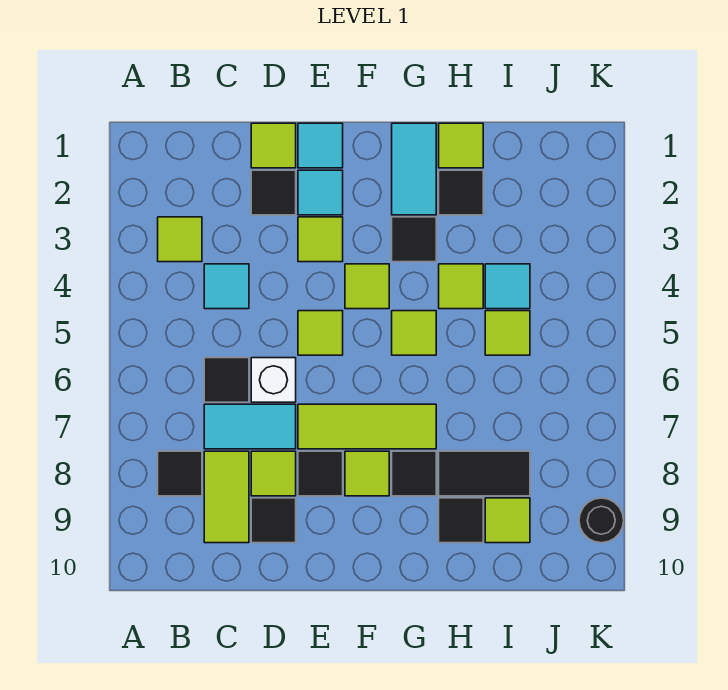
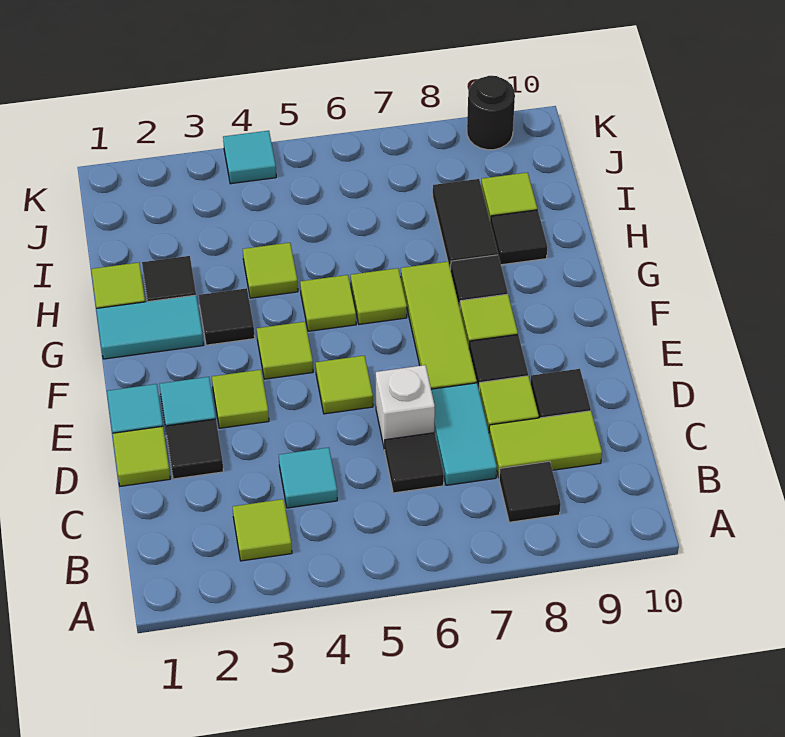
cyan tile I4 level 1 -> cyan tile K4 level 1
lime tile I5 level 1 -> lime tile G6 level 1

